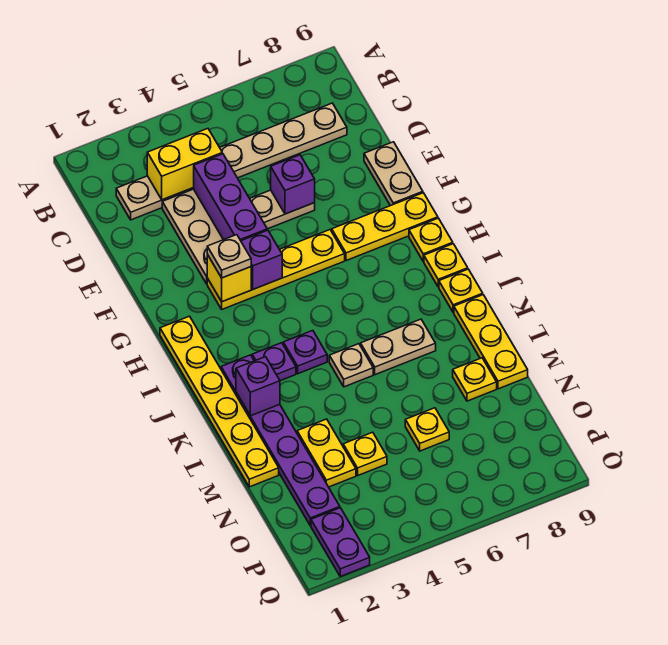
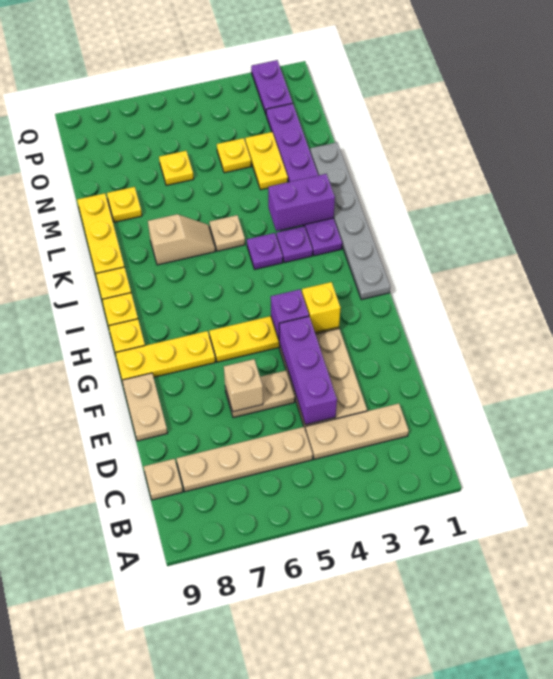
yellow brick C3:C4 level 2 -> none
purple brick E6 level 2 -> tan brick E6 level 2
tan plate G3 level 3 -> tan plate C9 level 1
yellow plate H1:M1 level 1 -> grey plate H1:M1 level 1
purple brick K2 level 2 -> purple brick K2:K3 level 2
tan plate K6:K7 level 1 -> tan slope K6:K7 level 1 top 7

